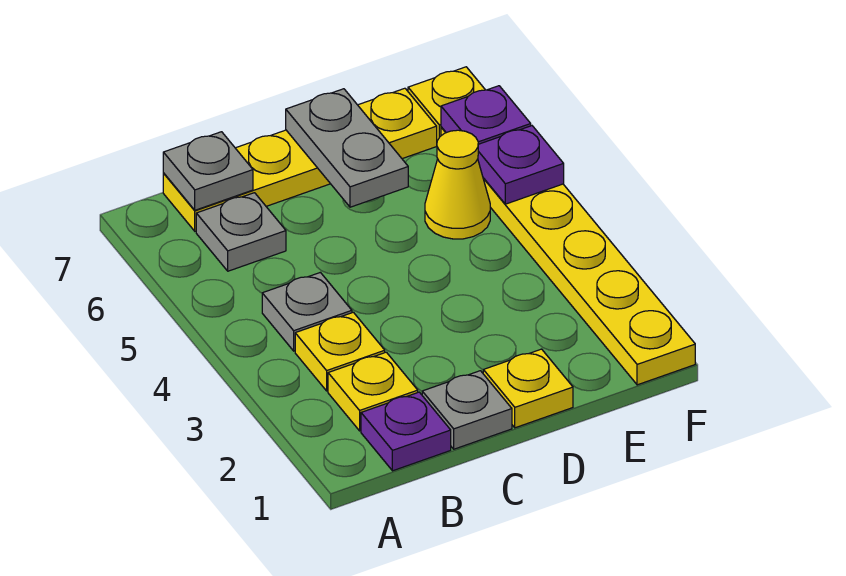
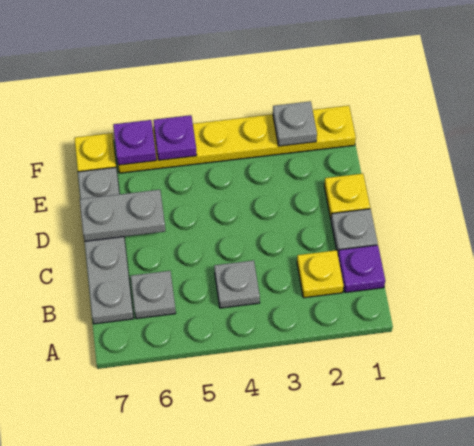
yellow plate B3 level 1 -> none
yellow plate B7:E7 level 1 -> grey plate B7:E7 level 1
grey plate B7 level 2 -> grey plate F2 level 2
yellow cone E5 level 1 -> none

